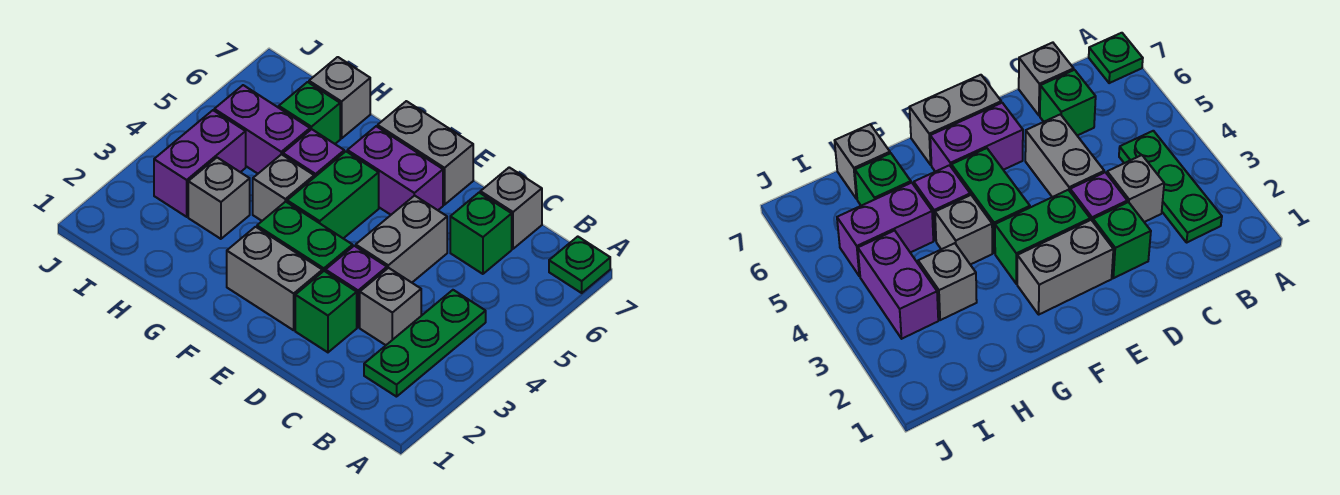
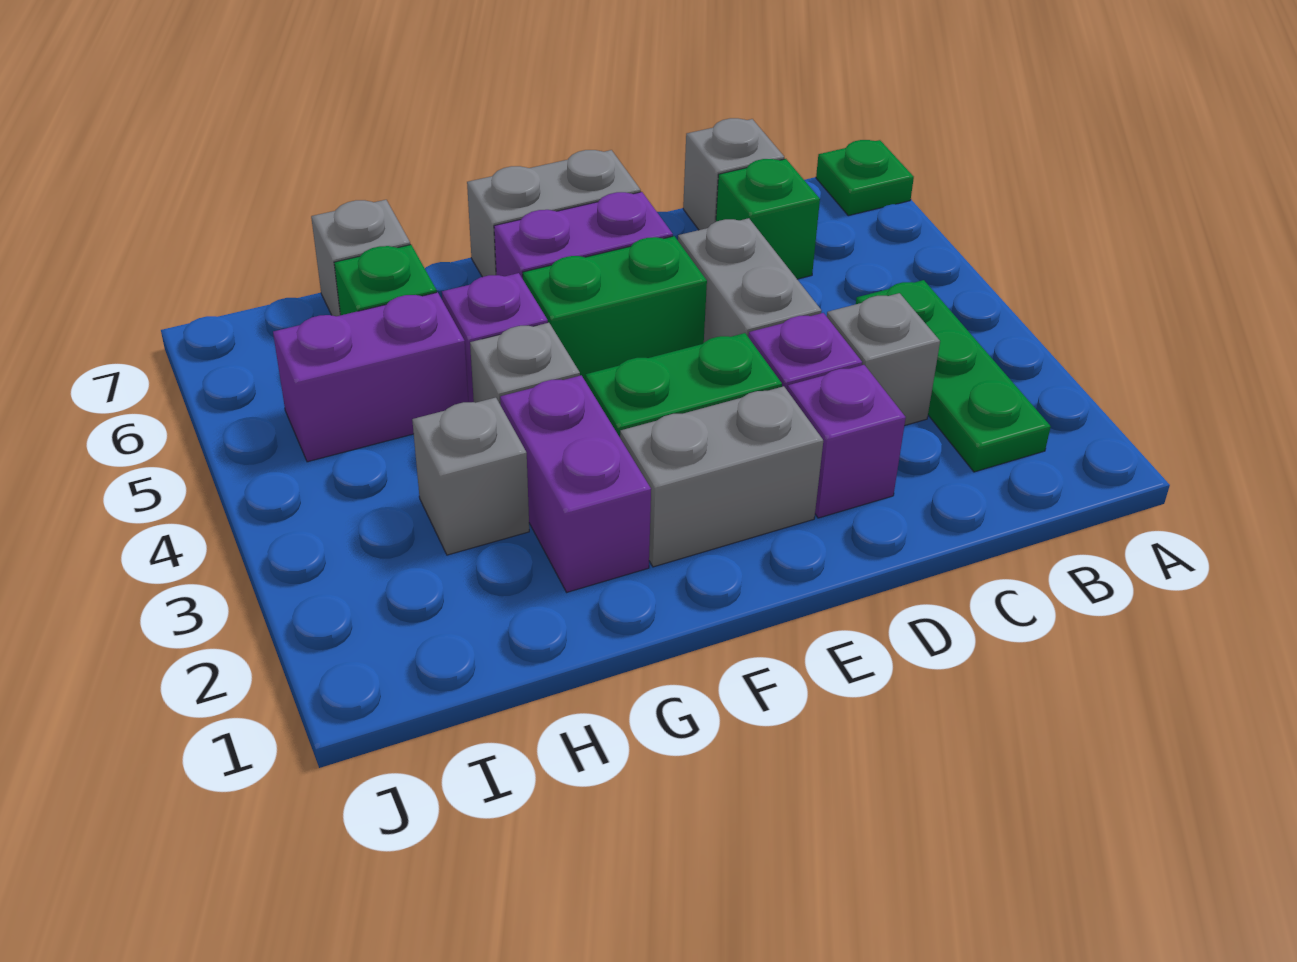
green brick D2 level 1 -> purple brick D2 level 1
green brick F4:F5 level 1 -> green brick E5:F5 level 1
purple brick I3:I4 level 1 -> purple brick G2:G3 level 1

